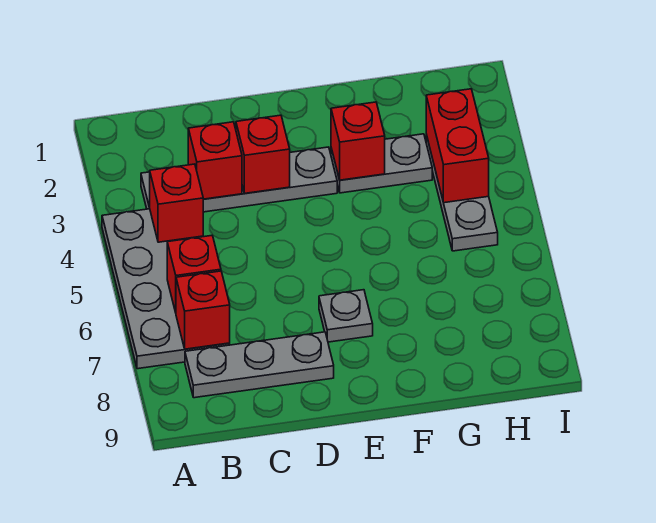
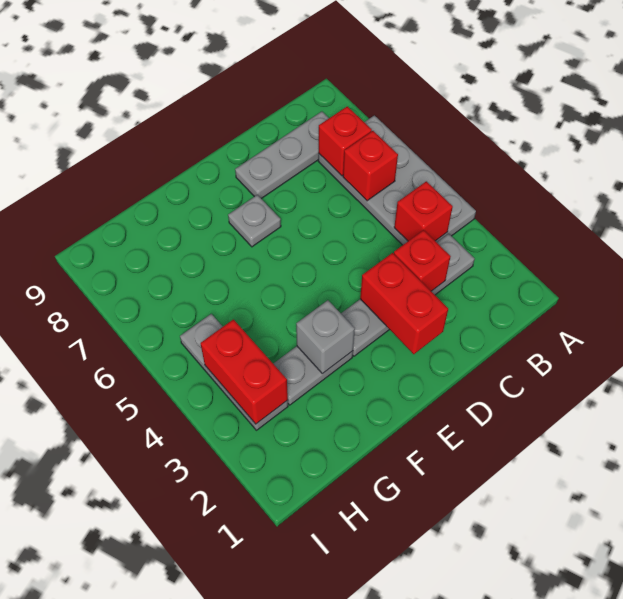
red brick D3 level 2 -> red brick D2:D3 level 2
red brick F3 level 2 -> grey brick F3 level 2

